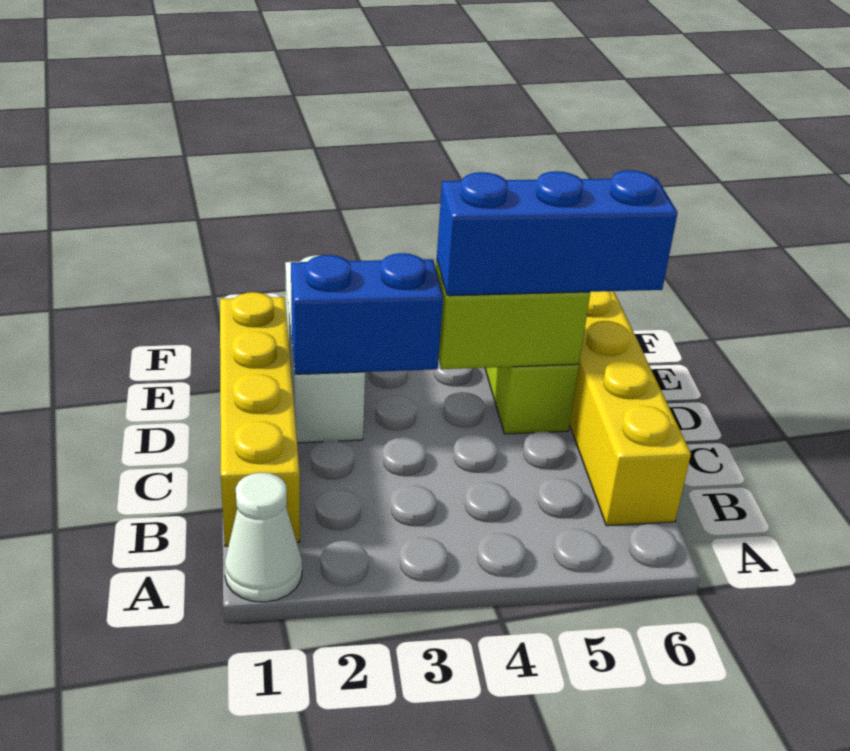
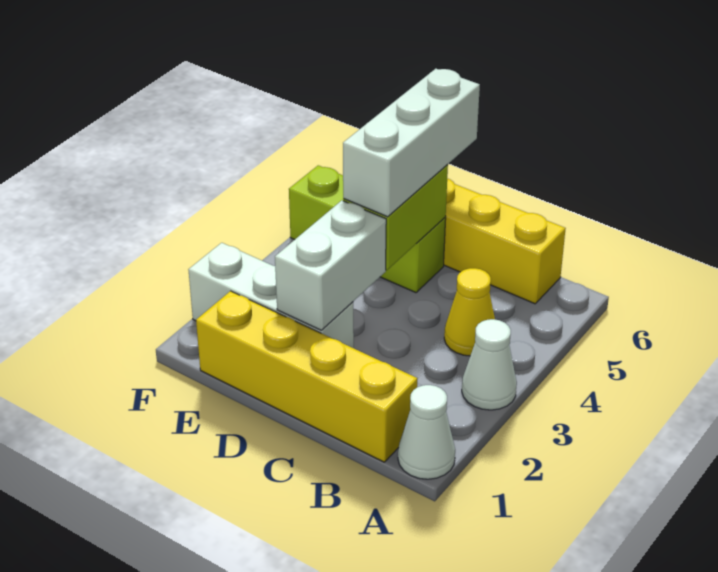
none -> white cone A3 level 1
none -> yellow cone B4 level 1
blue brick D2:D3 level 2 -> white brick D2:D3 level 2
blue brick D4:D6 level 3 -> white brick D4:D6 level 3

